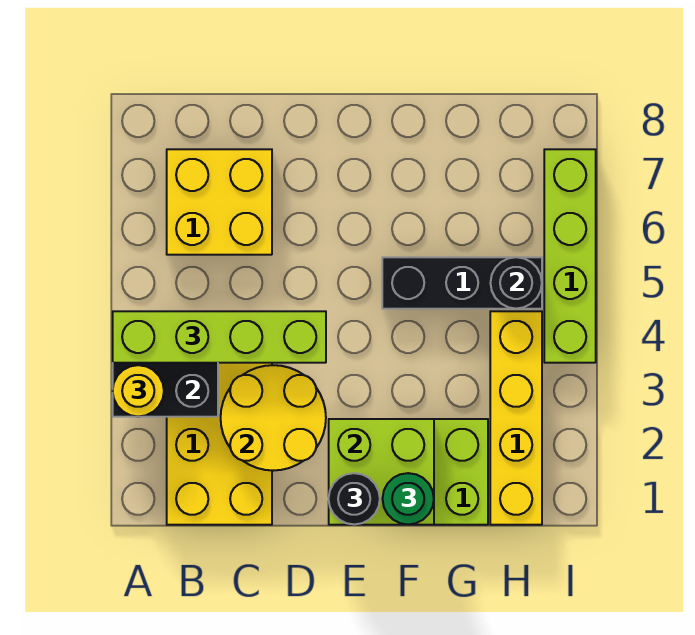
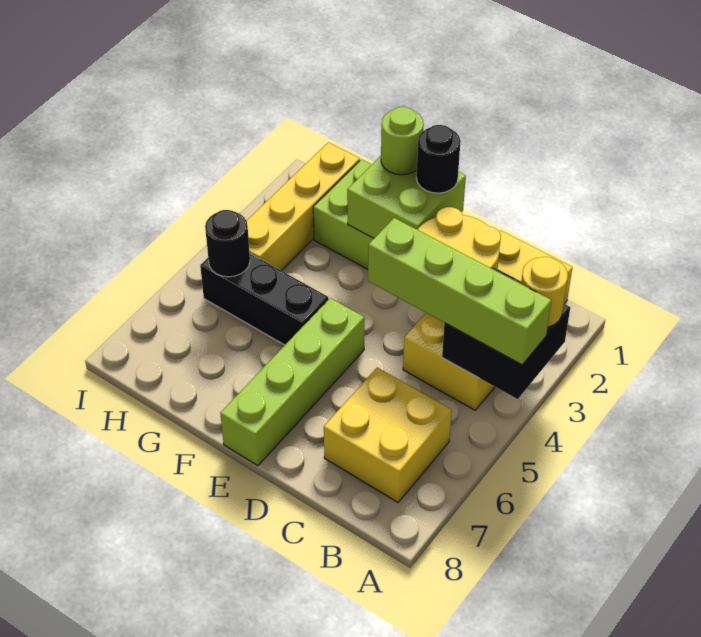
green round brick F1 level 3 -> lime round brick F1 level 3
lime brick I4:I7 level 1 -> lime brick E5:E8 level 1

